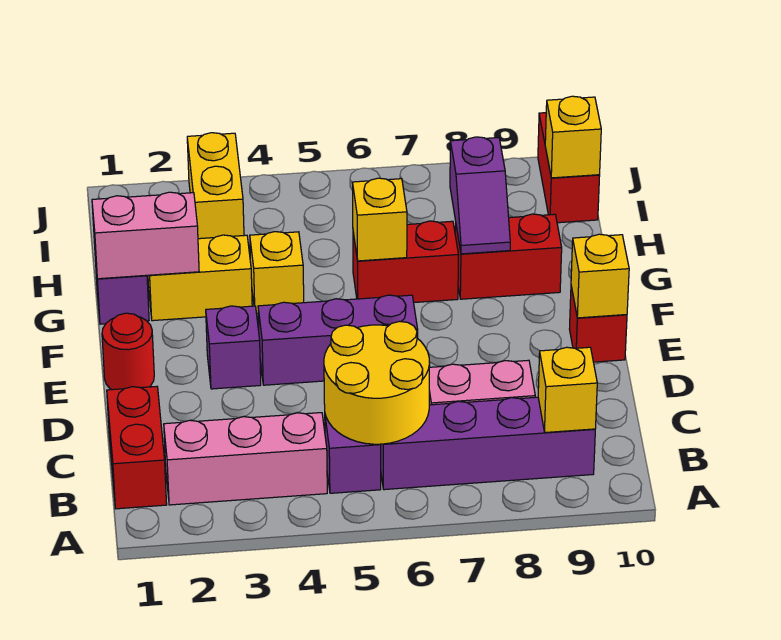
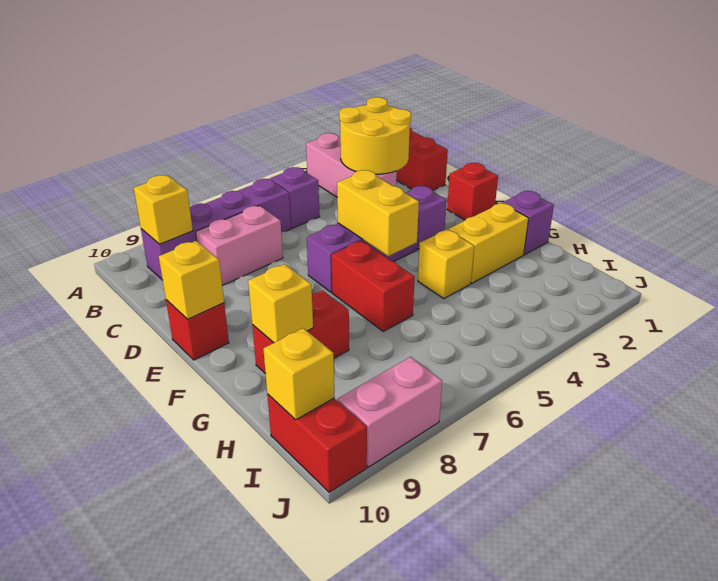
pink brick B2:B4 level 1 -> pink brick A3:C3 level 1
yellow round brick B5:C6 level 2 -> yellow round brick B2:C3 level 2
red round brick E1 level 1 -> red brick E1 level 1
pink brick G1:G2 level 2 -> pink brick J8:J9 level 1
red brick G6:G7 level 1 -> red brick F6:G6 level 1
yellow brick G6 level 2 -> yellow brick G9 level 2
purple slope G8:H8 level 2 top H -> none
yellow brick I3:J3 level 1 -> yellow brick E5:F5 level 2

